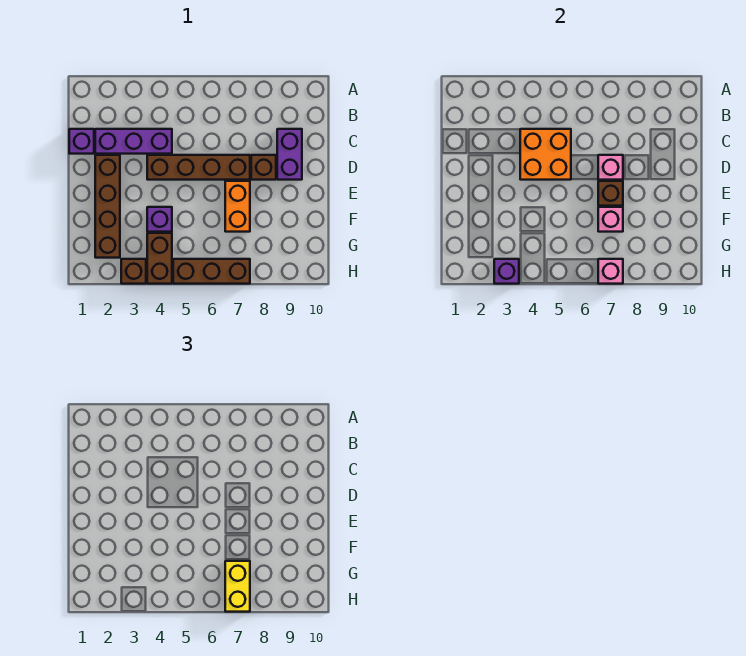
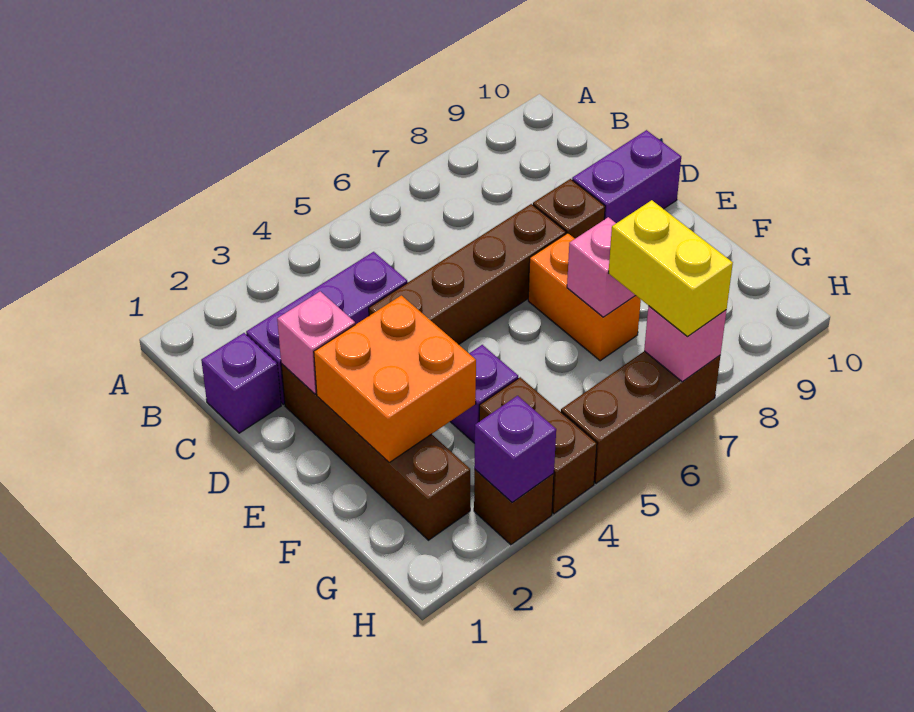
orange brick C4:D5 level 2 -> orange brick E2:F3 level 2
purple brick C9:D9 level 1 -> purple brick D9:D10 level 1
pink brick D7 level 2 -> pink brick D2 level 2
brown brick E7 level 2 -> none

